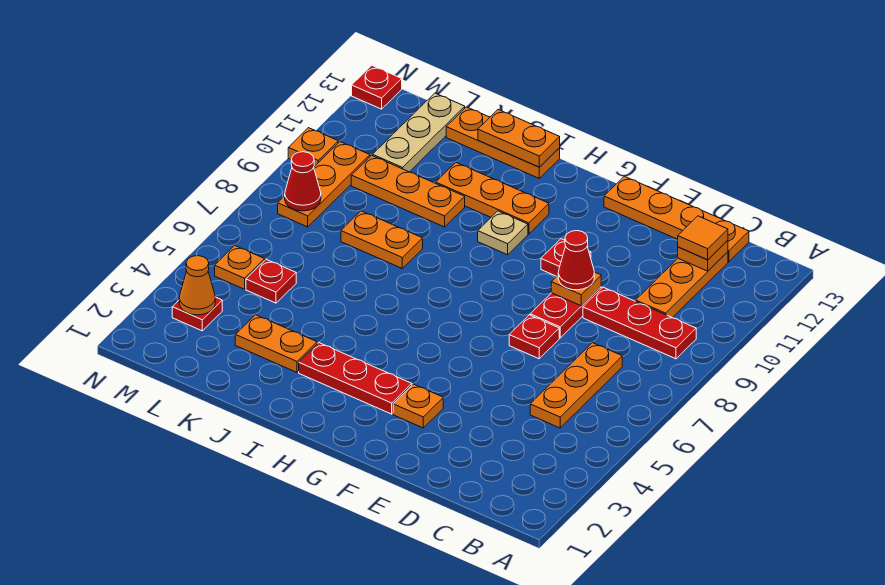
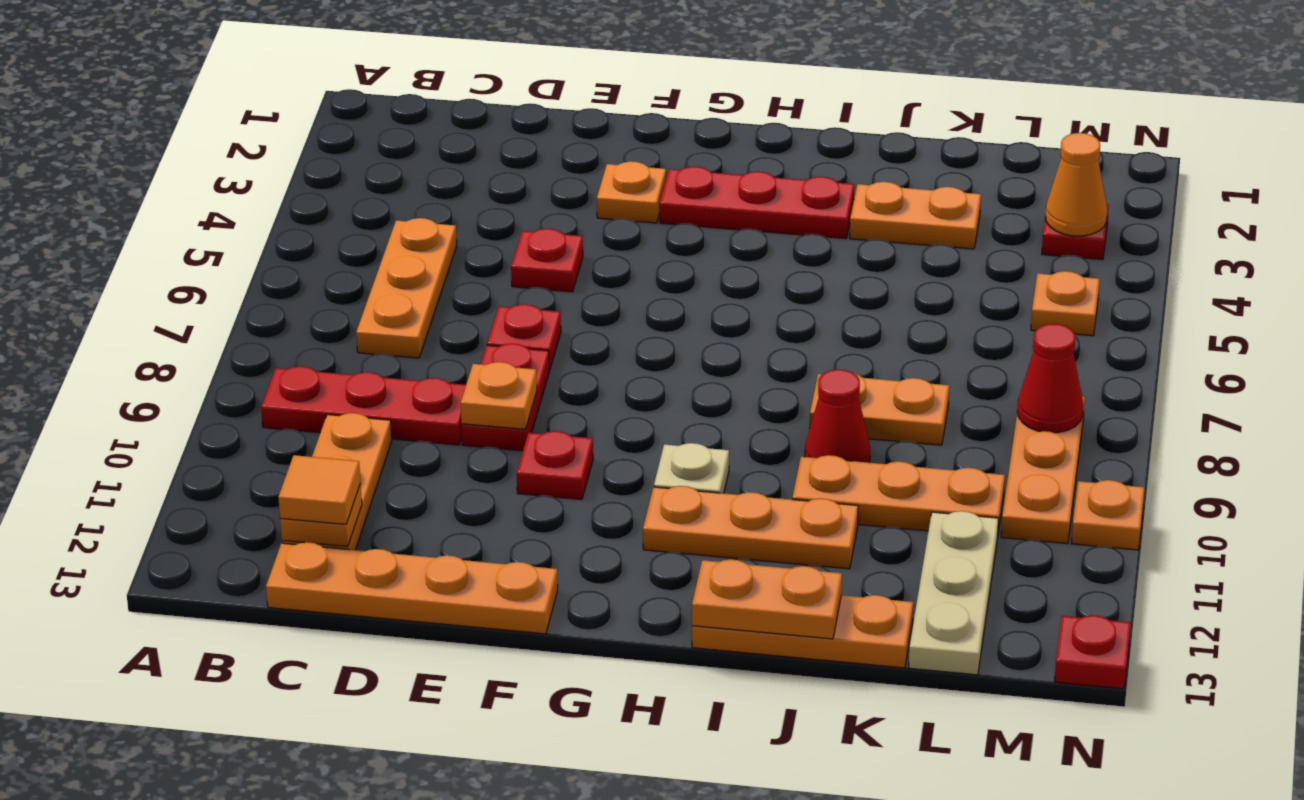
red cone E9 level 3 -> red cone J9 level 1
red plate L5 level 1 -> red plate E5 level 1

